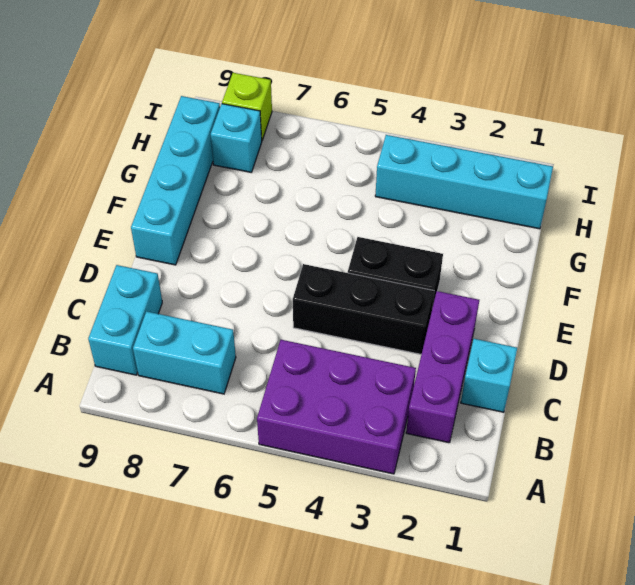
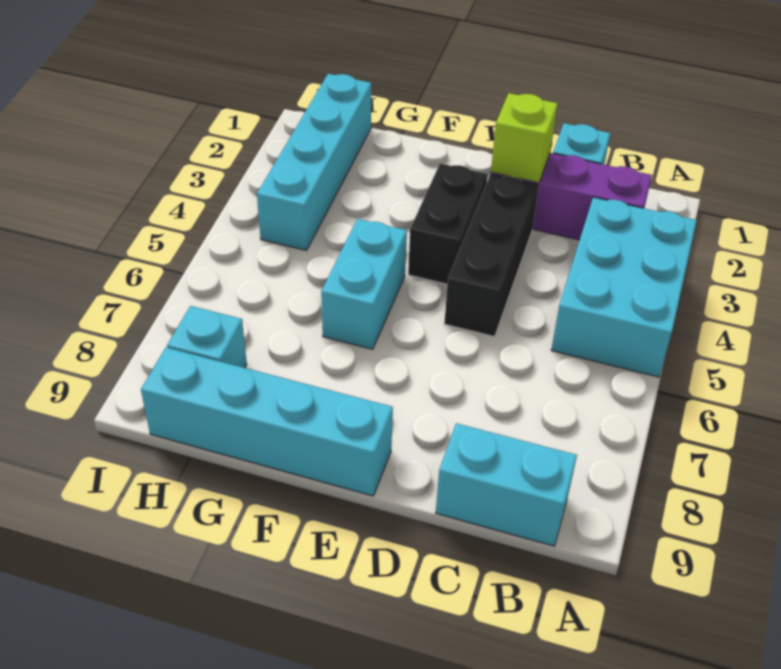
purple brick A3:B5 level 1 -> cyan brick A3:B5 level 1
cyan brick B7:B8 level 1 -> cyan brick F5:F6 level 1
lime brick I8 level 1 -> lime brick D2 level 2

